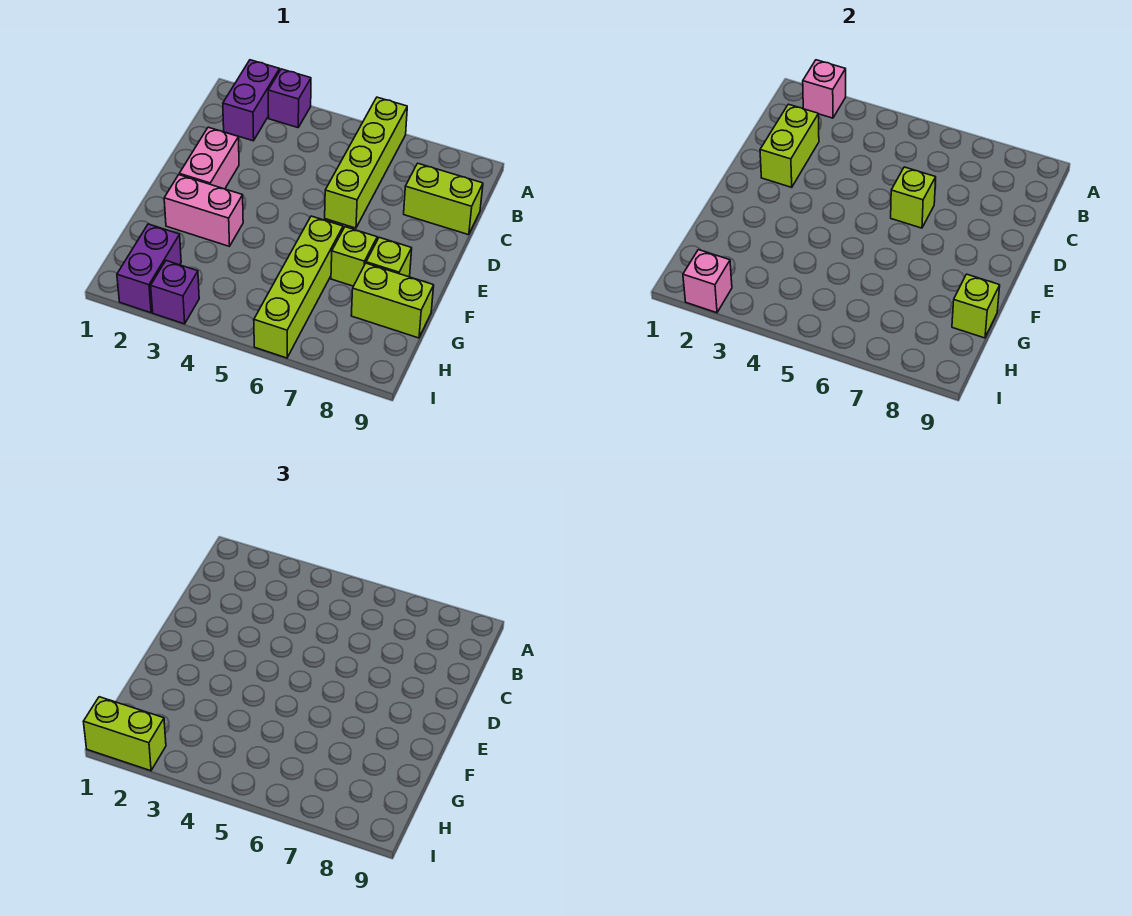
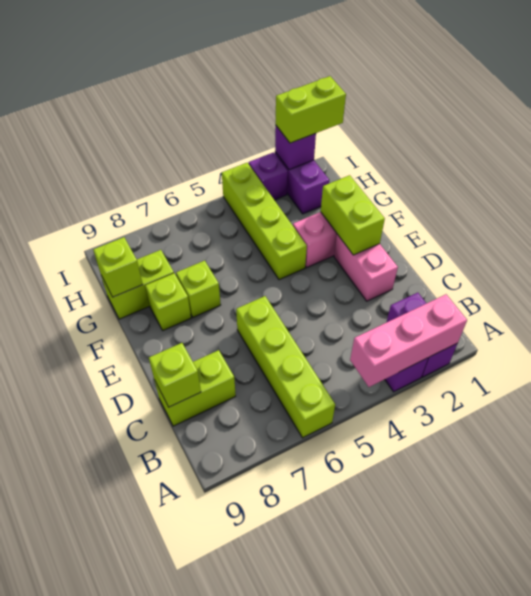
pink brick A2 level 2 -> pink brick A2:A4 level 2
lime brick C2:D2 level 2 -> lime brick E2:F2 level 2
lime brick D6 level 2 -> lime brick C9 level 2
lime brick F6:I6 level 1 -> lime brick F4:I4 level 1
pink brick I2 level 2 -> purple brick I2 level 2

